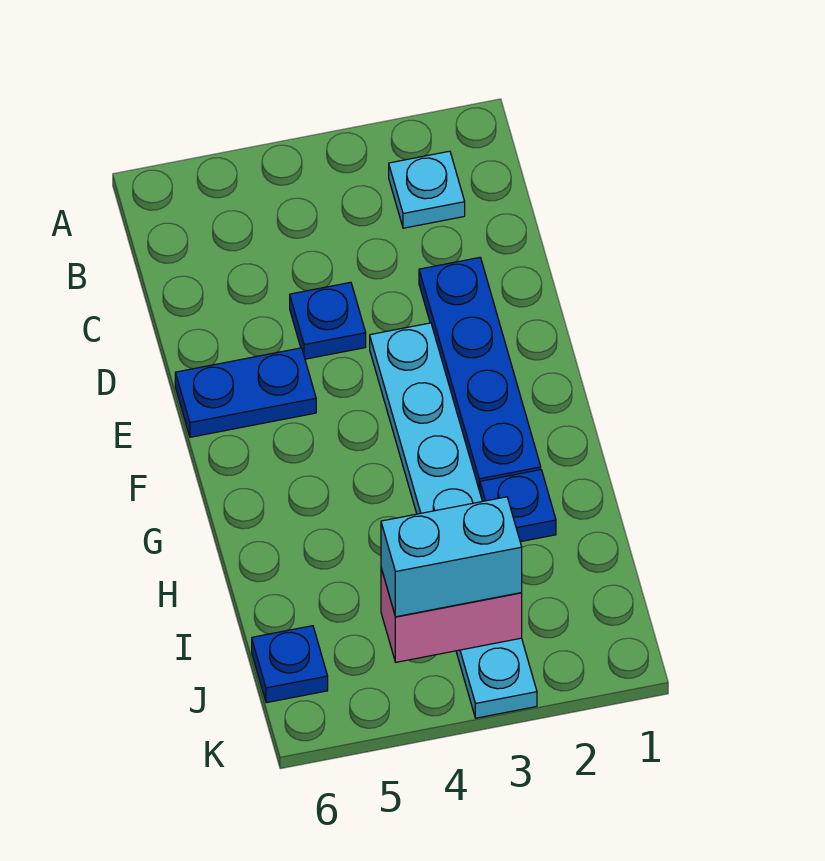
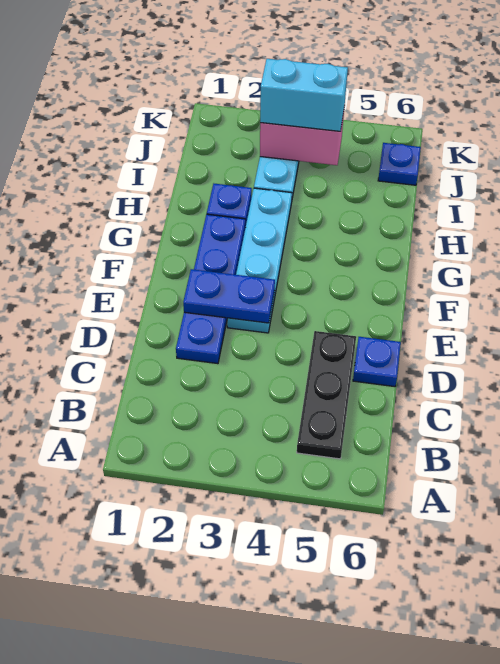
cyan plate B2 level 1 -> none
none -> black plate B5:D5 level 1
blue plate D4 level 1 -> blue plate D6 level 1
blue plate E5:E6 level 1 -> blue plate E2:E3 level 2

